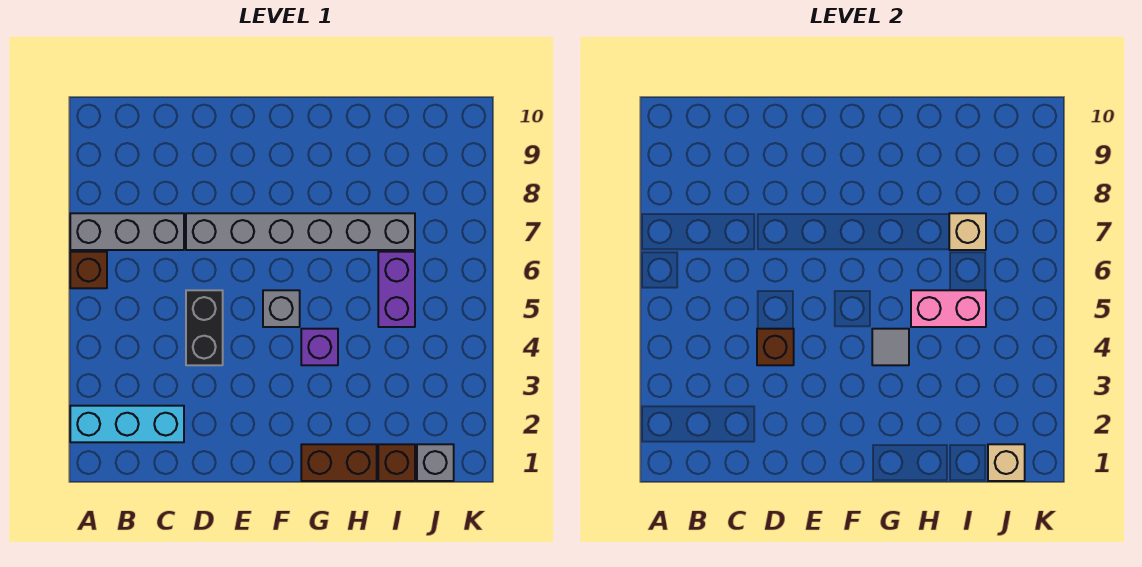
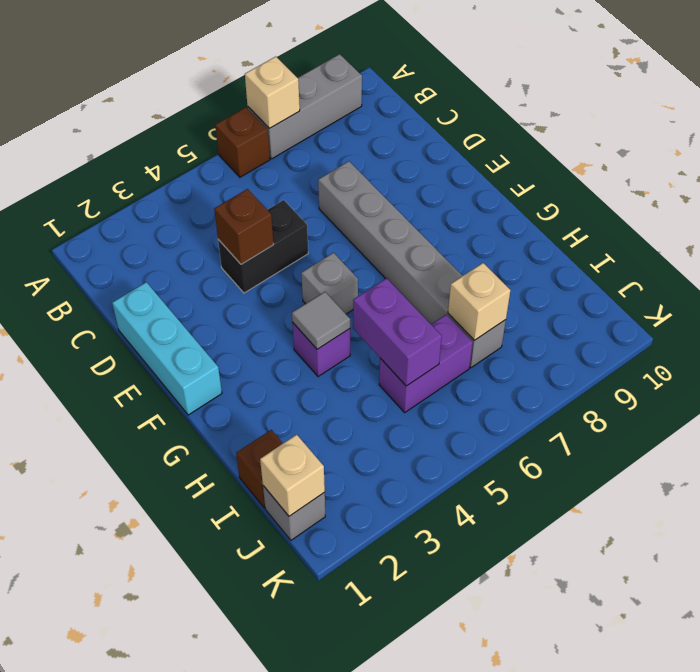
cyan brick A2:C2 level 1 -> cyan brick D1:F1 level 1
grey brick A7:C7 level 1 -> grey brick A7:A9 level 1
none -> tan brick A7 level 2
brown brick G1:H1 level 1 -> none
pink brick H5:I5 level 2 -> purple brick H5:I5 level 2

